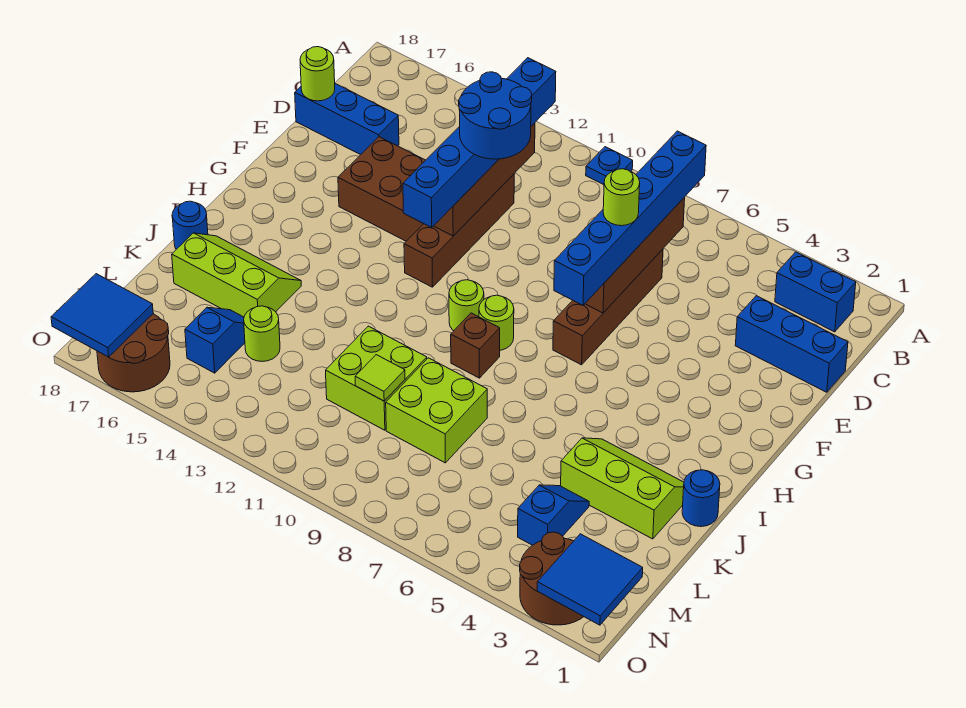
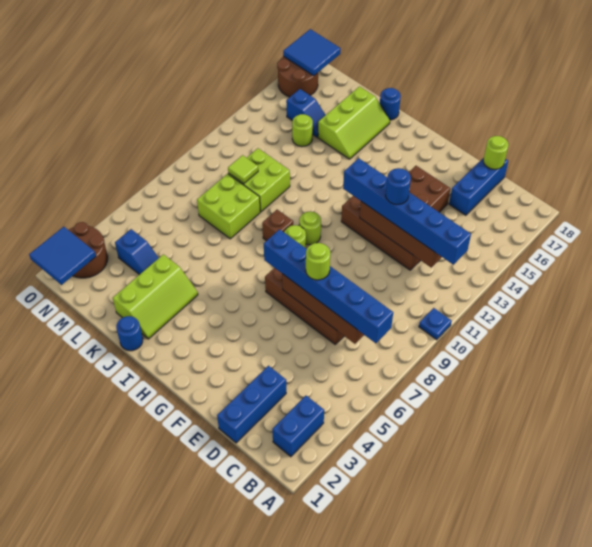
blue round brick D11:E12 level 4 -> blue round brick E12 level 4

